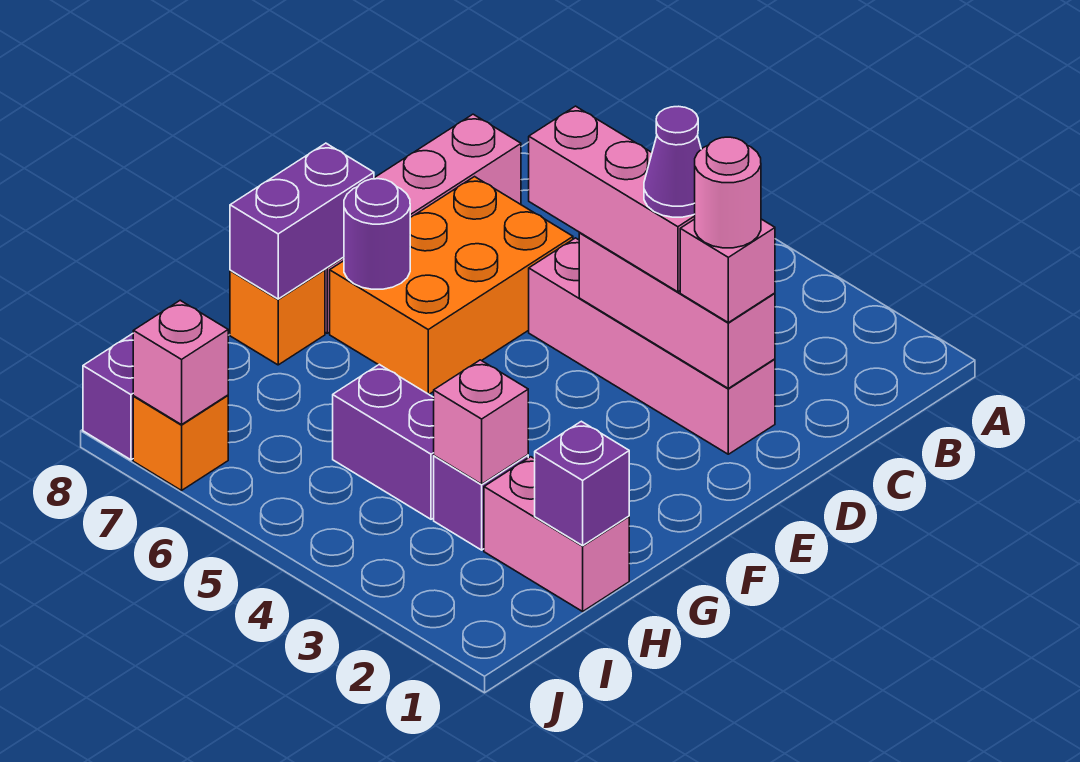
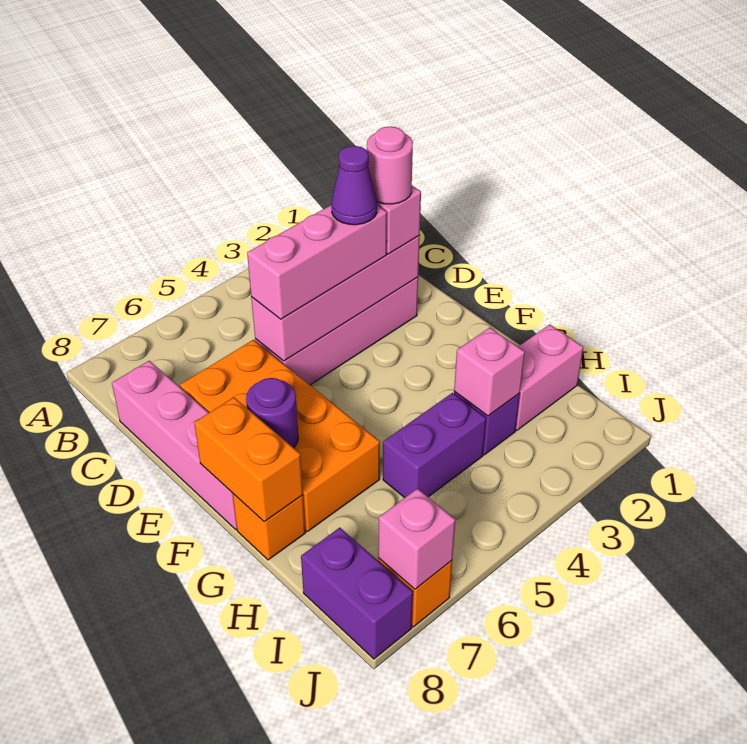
pink brick D2:D4 level 2 -> pink brick D2:D5 level 2
orange brick D6:F7 level 1 -> orange brick D6:G7 level 1
purple brick F8:G8 level 2 -> orange brick F8:G8 level 2
purple brick H1 level 2 -> none

